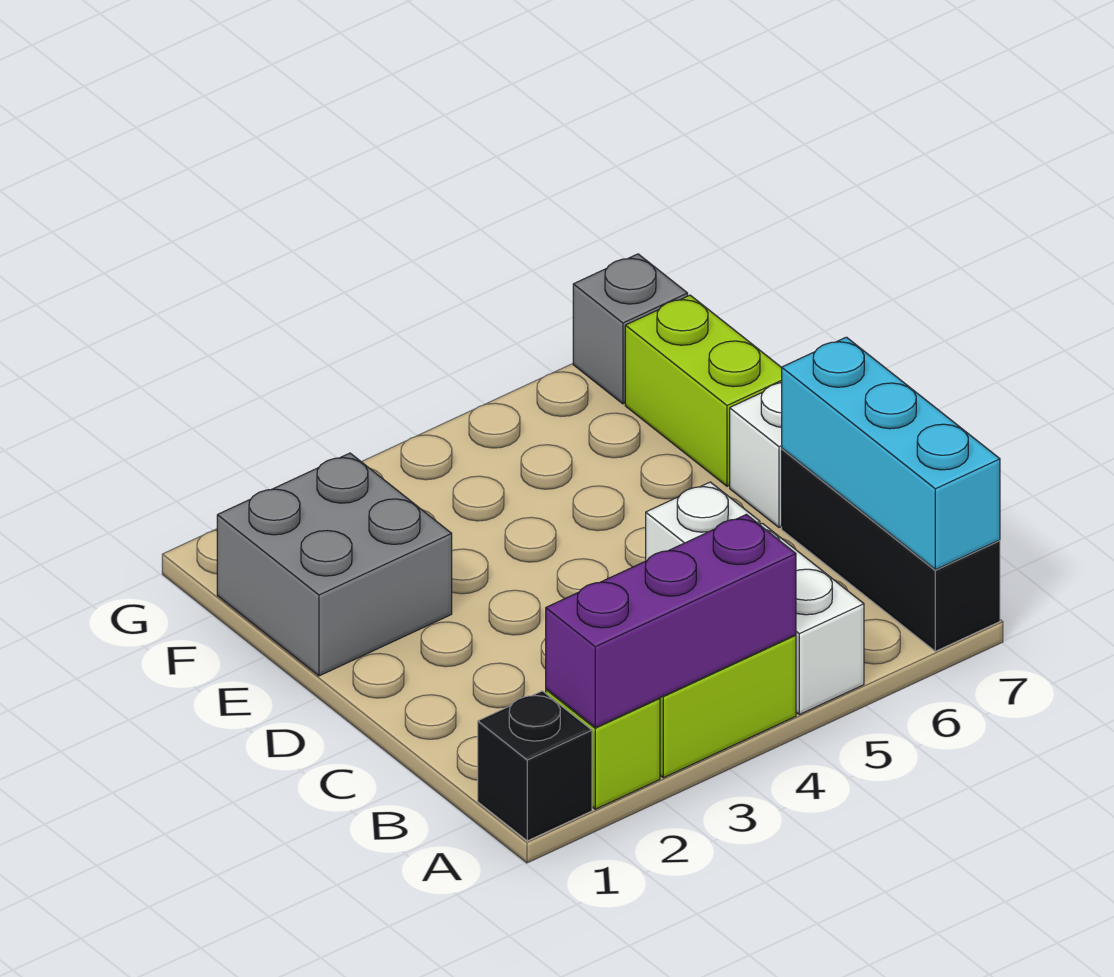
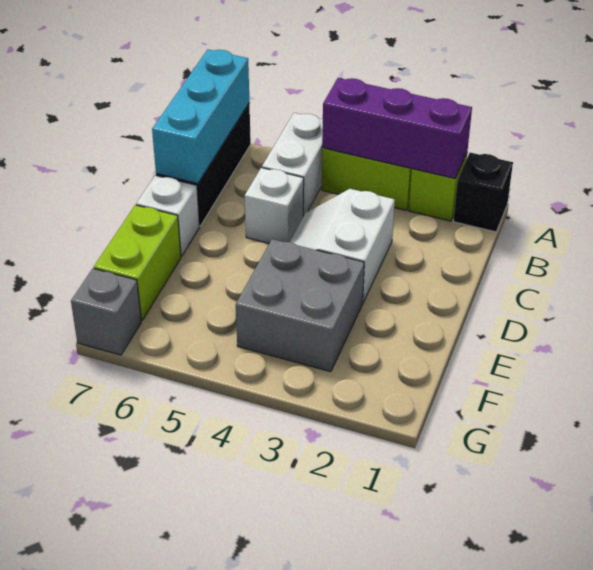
none -> white slope C3:D4 level 1 top 3
grey brick E1:F2 level 1 -> grey brick E3:F4 level 1

